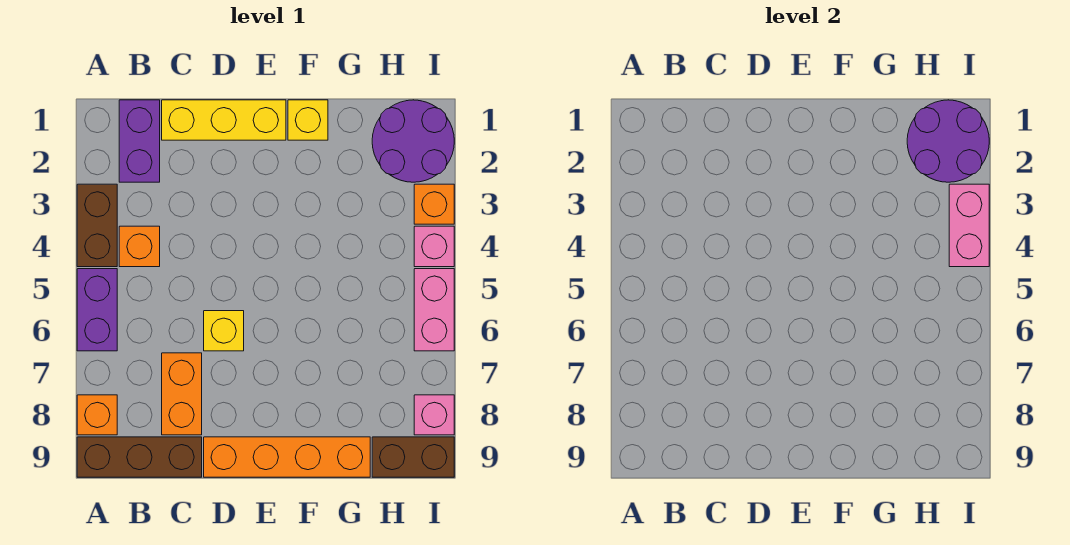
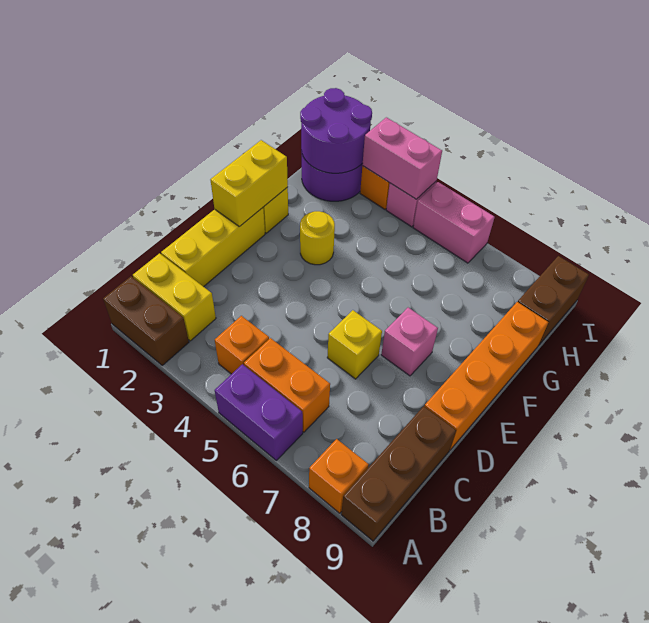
brown brick A3:A4 level 1 -> brown brick A1:A2 level 1
purple brick B1:B2 level 1 -> yellow brick B1:B2 level 1
orange brick C7:C8 level 1 -> orange brick B5:B6 level 1
none -> yellow brick E1:F1 level 2
none -> yellow round brick F3 level 1
pink brick I8 level 1 -> pink brick E7 level 1

